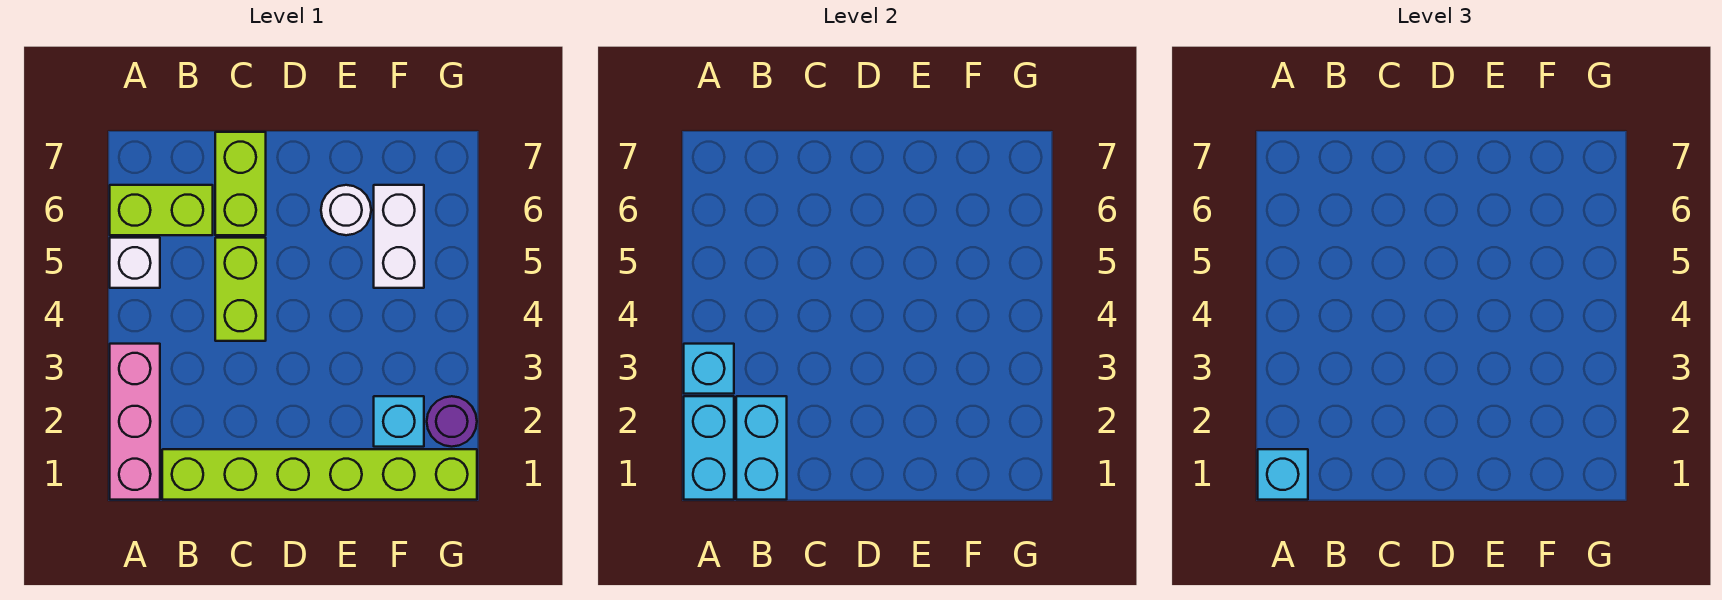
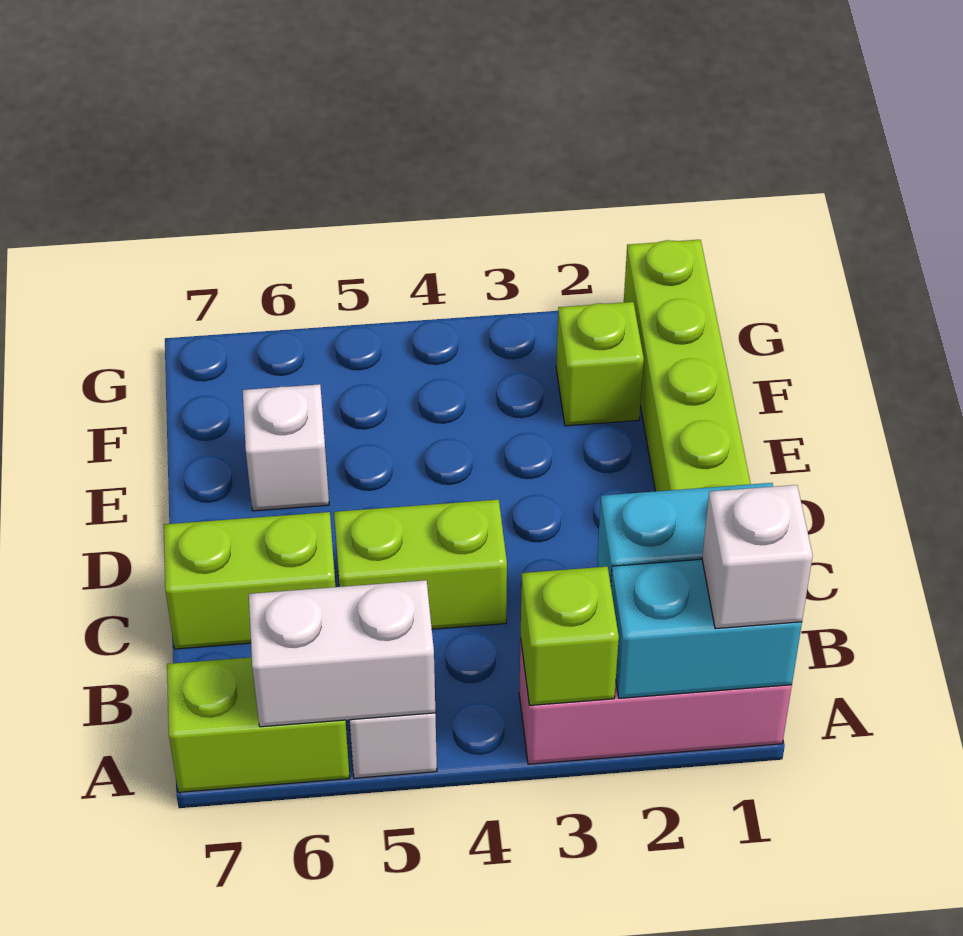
cyan brick A1 level 3 -> white brick A1 level 3
cyan brick A3 level 2 -> lime brick A3 level 2
lime brick A6:B6 level 1 -> lime brick A6:A7 level 1
white round brick E6 level 1 -> white brick E6 level 1
cyan brick F2 level 1 -> lime brick F2 level 1
white brick F5:F6 level 1 -> white brick A5:A6 level 2
purple round brick G2 level 1 -> none

